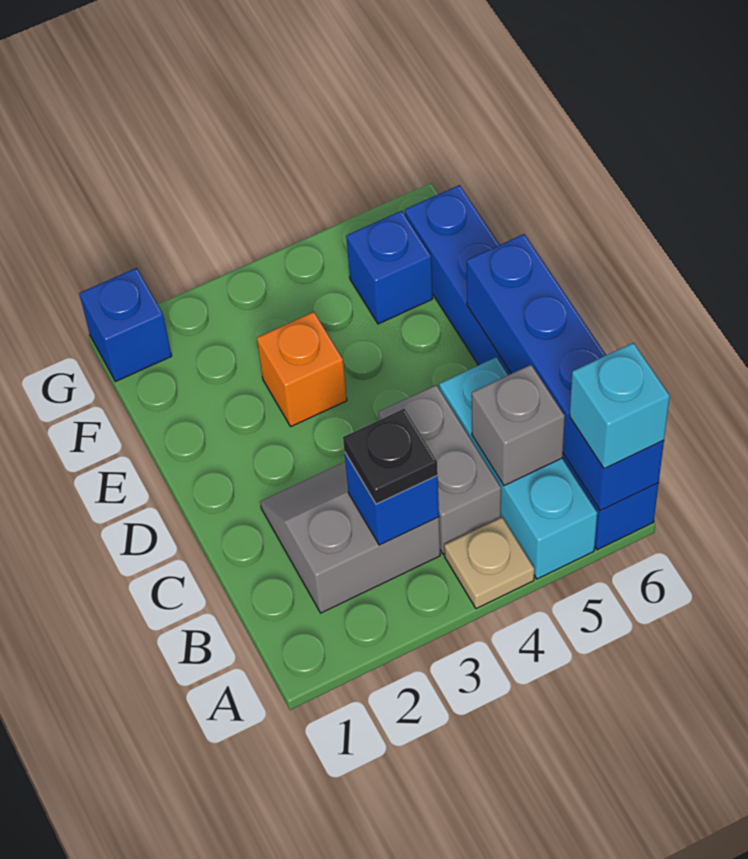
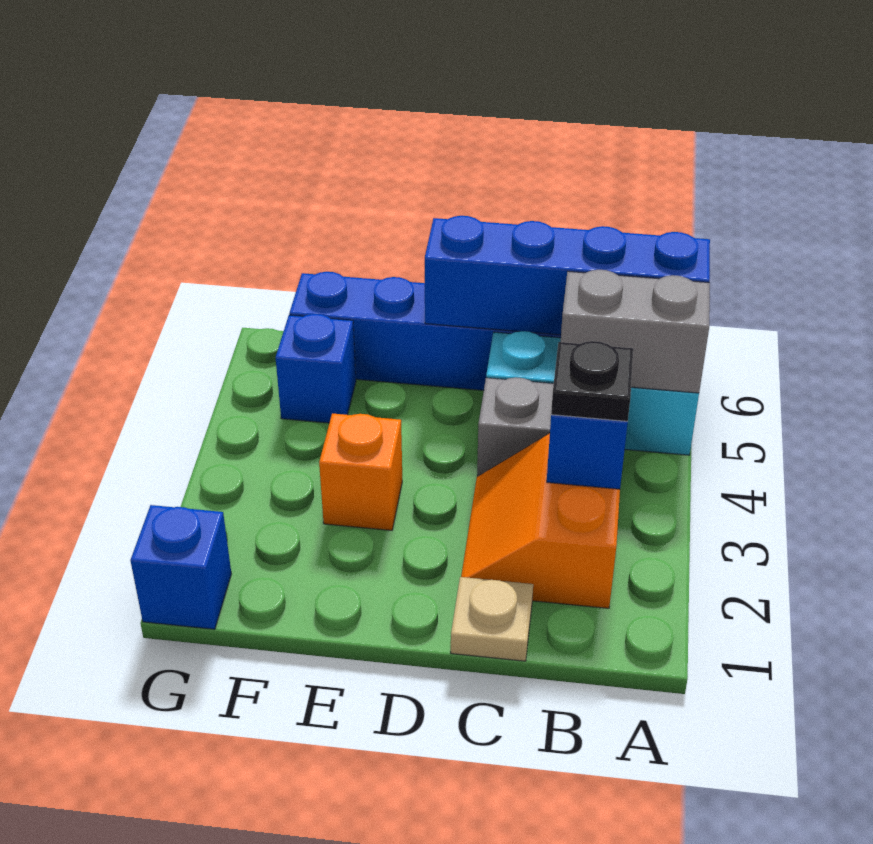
tan plate A4 level 1 -> tan plate C1 level 1
cyan brick A6 level 3 -> none
grey slope B2:C3 level 1 top B -> orange slope B2:C3 level 1 top B
grey brick B5 level 2 -> grey brick A5:B5 level 2

